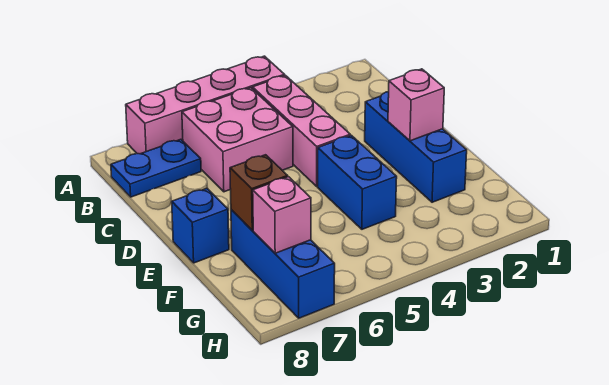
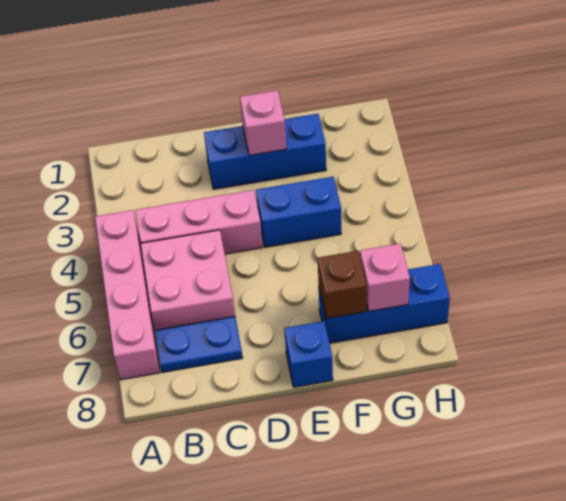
blue plate B7:B8 level 1 -> blue plate B7:C7 level 1

